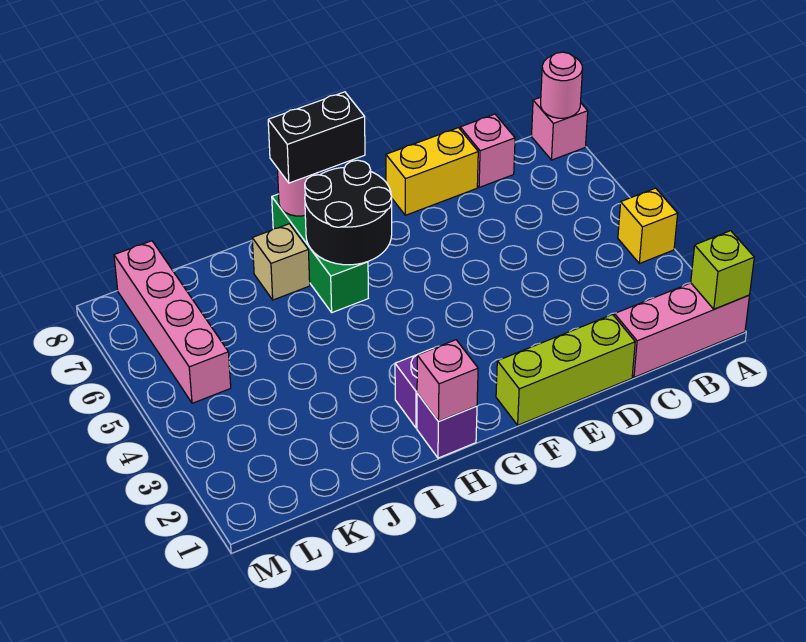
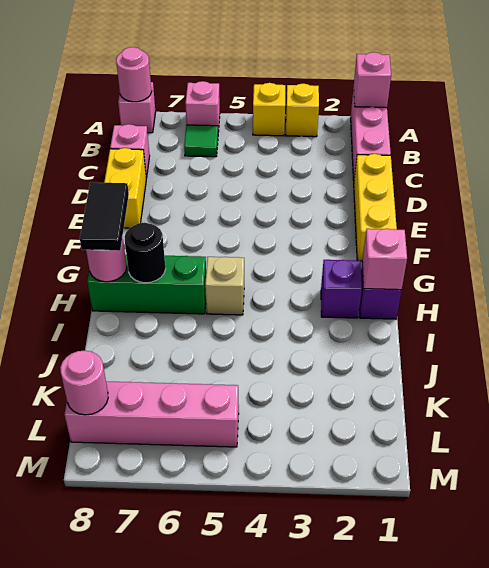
lime brick A1 level 2 -> pink brick A1 level 2
none -> yellow brick A3 level 1
none -> pink brick A6 level 1
none -> green tile B6 level 1
lime brick D1:F1 level 1 -> yellow brick D1:F1 level 1
black round brick G6:H7 level 2 -> black round brick H7 level 2
black brick G8:H8 level 3 -> black tile G8:H8 level 3
tan brick I7 level 1 -> tan brick H5 level 1
none -> pink round brick L8 level 2

